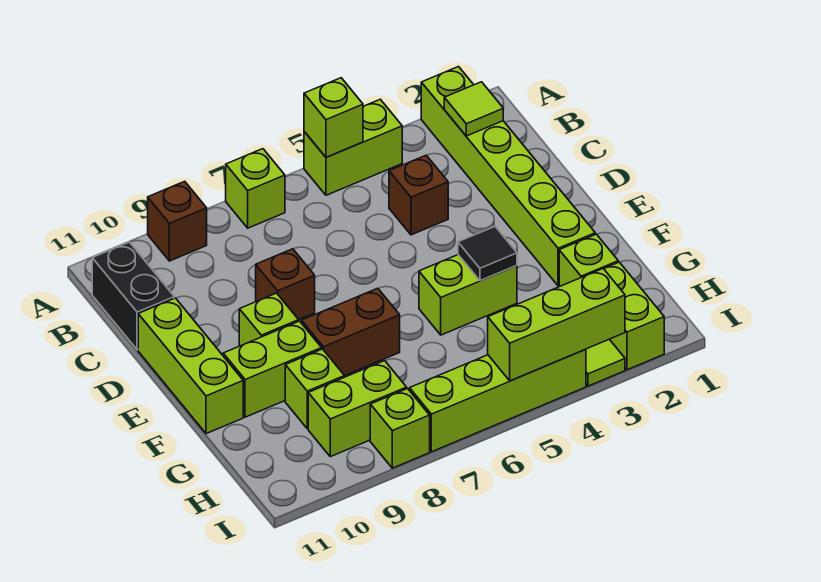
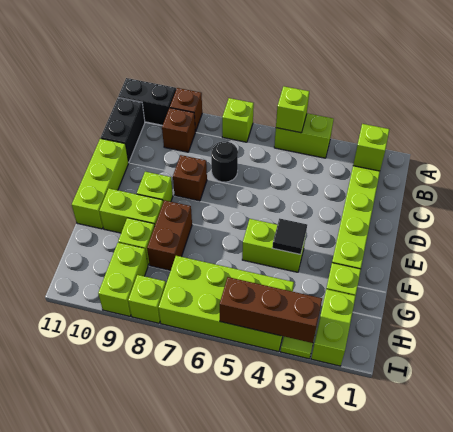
none -> black brick A10:A11 level 1
lime tile B2 level 2 -> lime brick B2 level 2
brown brick C4 level 1 -> brown brick B9 level 1
none -> black round brick C7 level 1
brown brick F7:F8 level 1 -> brown brick F8:G8 level 1
lime brick H8:H9 level 1 -> lime brick H9:I9 level 1
lime brick I3:I5 level 2 -> brown brick I3:I5 level 2
lime brick I4:I7 level 1 -> lime brick H4:I7 level 1

